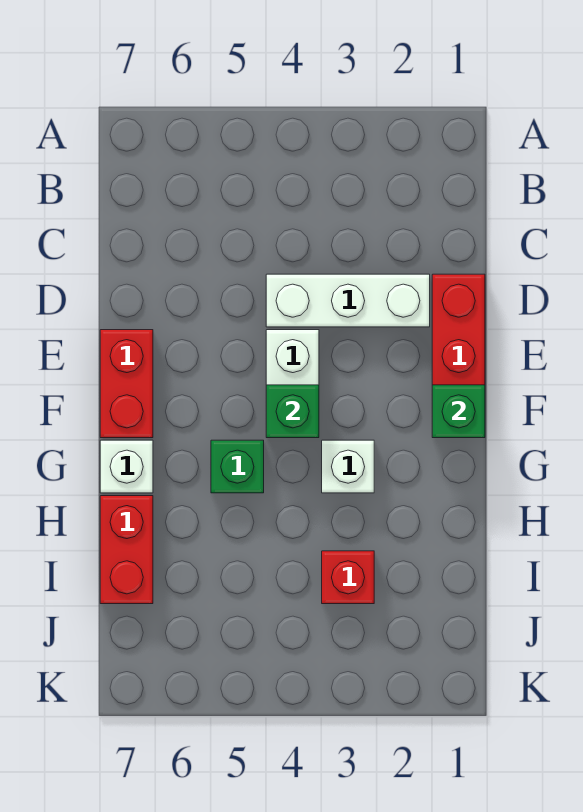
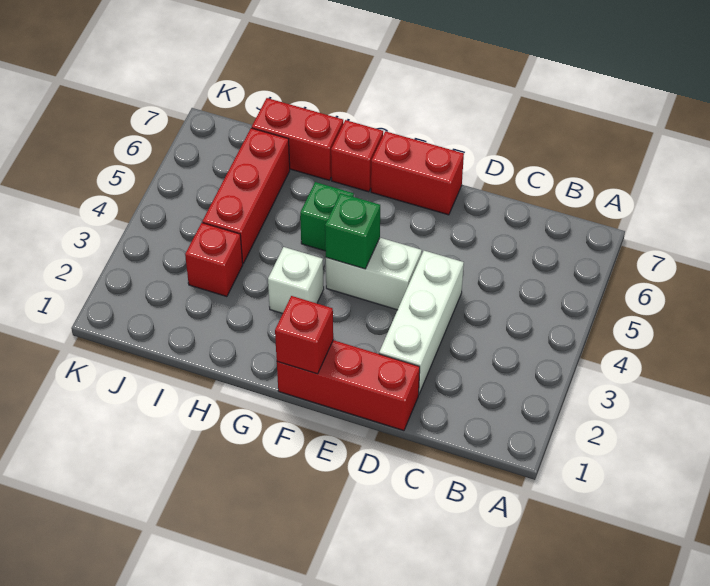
green brick F1 level 2 -> red brick F1 level 2
white brick G7 level 1 -> red brick G7 level 1
none -> red brick I4:I6 level 1

